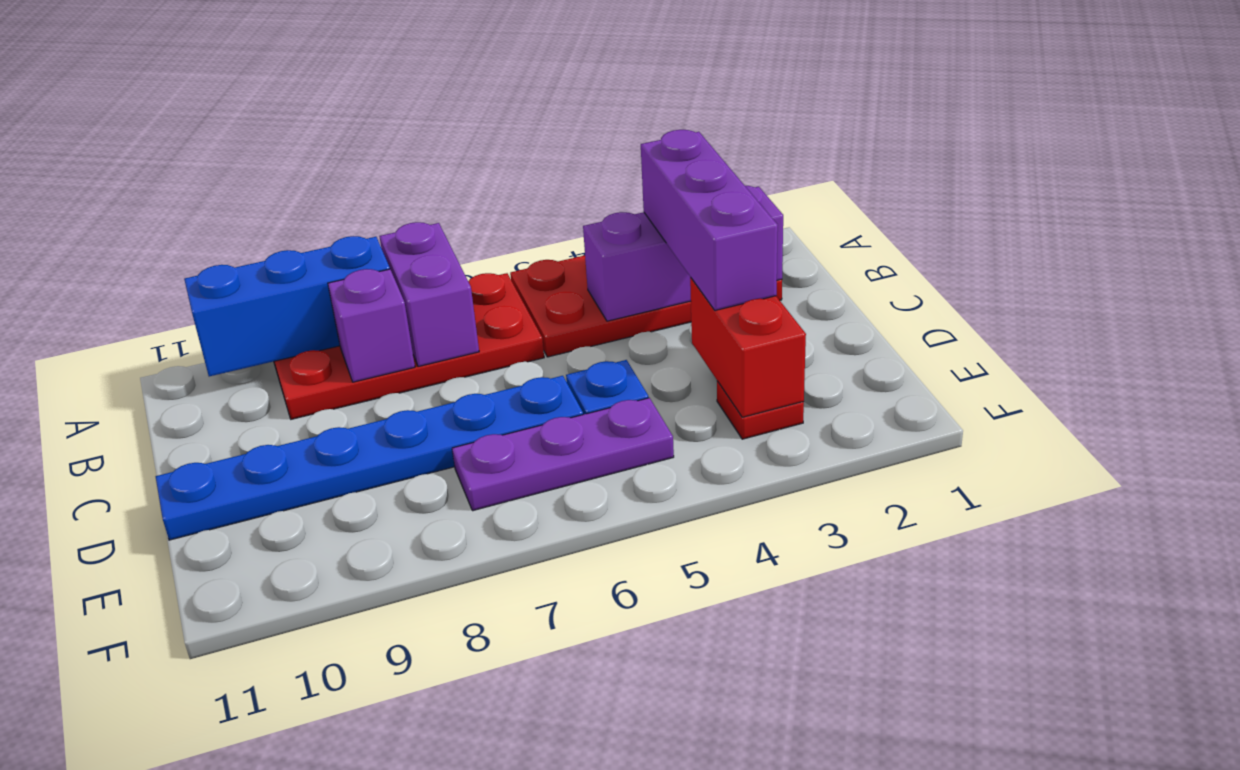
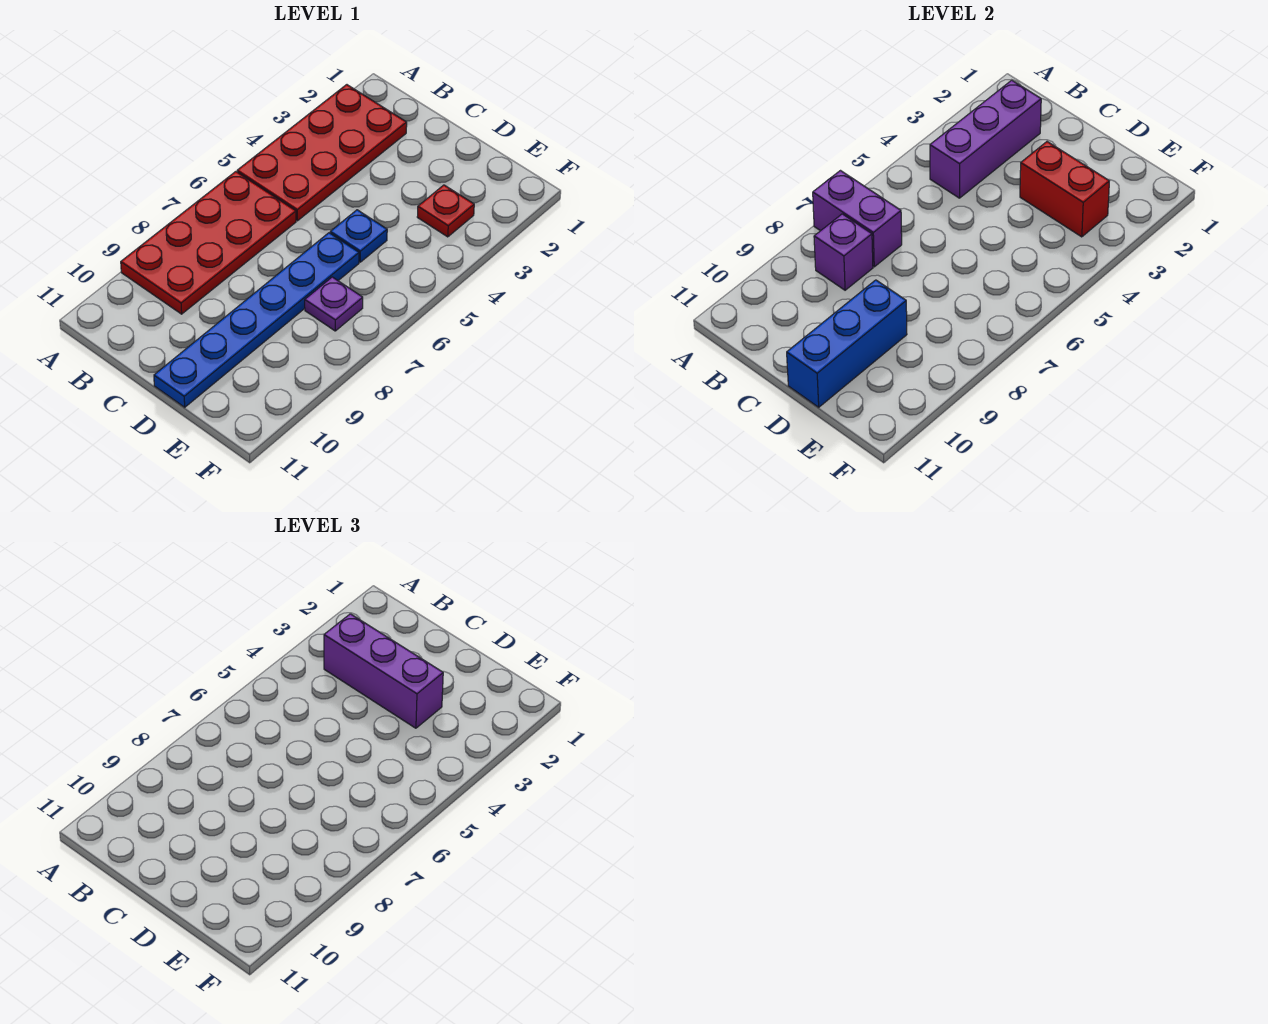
blue brick A8:A10 level 2 -> blue brick D9:D11 level 2
purple plate E5:E7 level 1 -> purple plate E7 level 1

